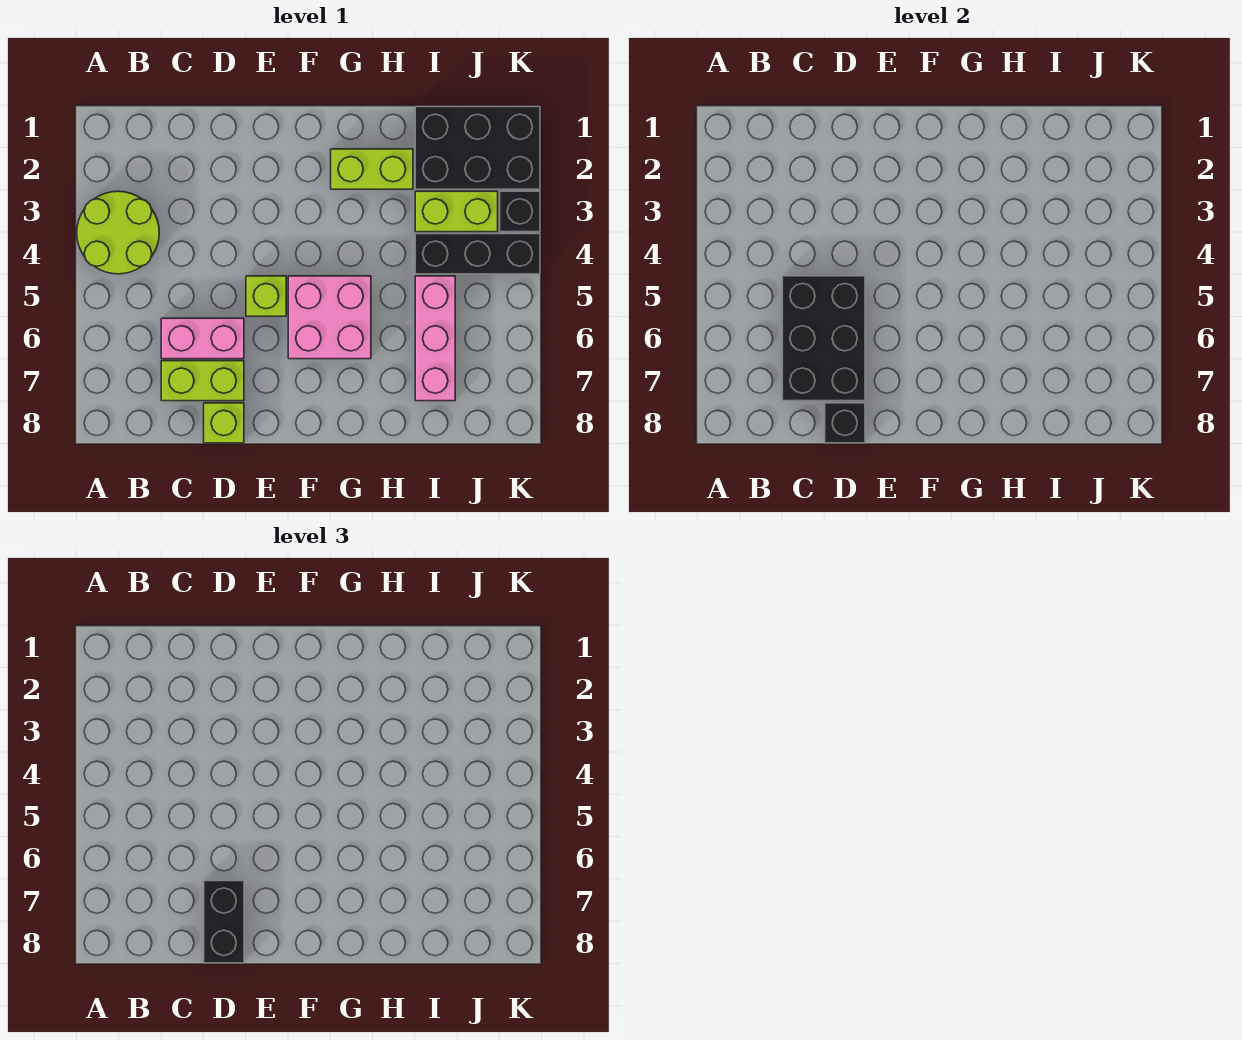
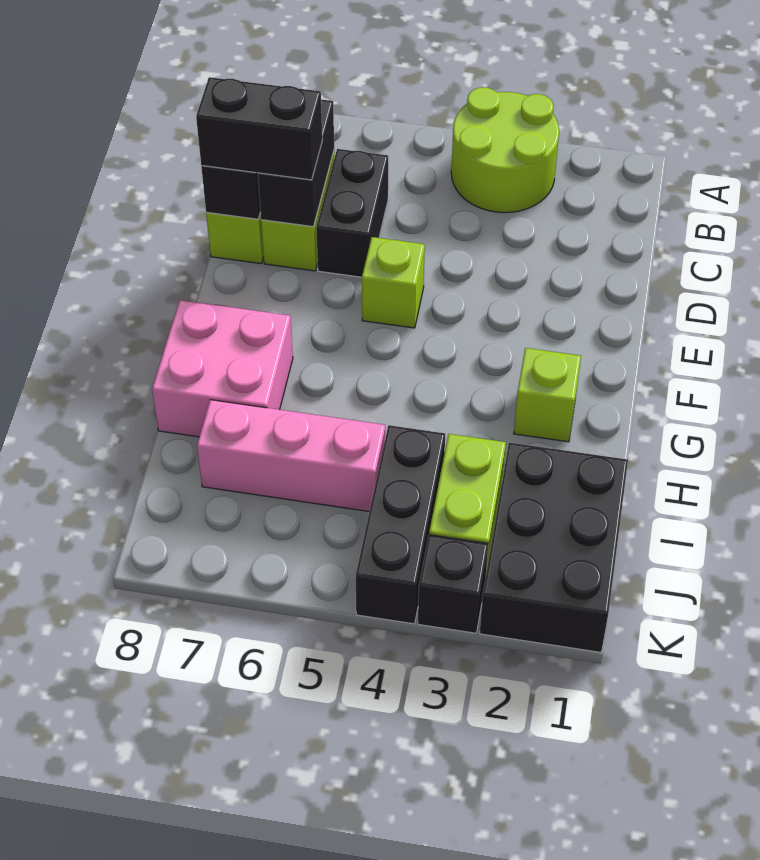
black brick C5:D7 level 2 -> black brick C7:D7 level 2
pink brick C6:D6 level 1 -> black brick C6:D6 level 1
pink brick F5:G6 level 1 -> pink brick G7:H8 level 1
lime brick G2:H2 level 1 -> lime brick G2 level 1

